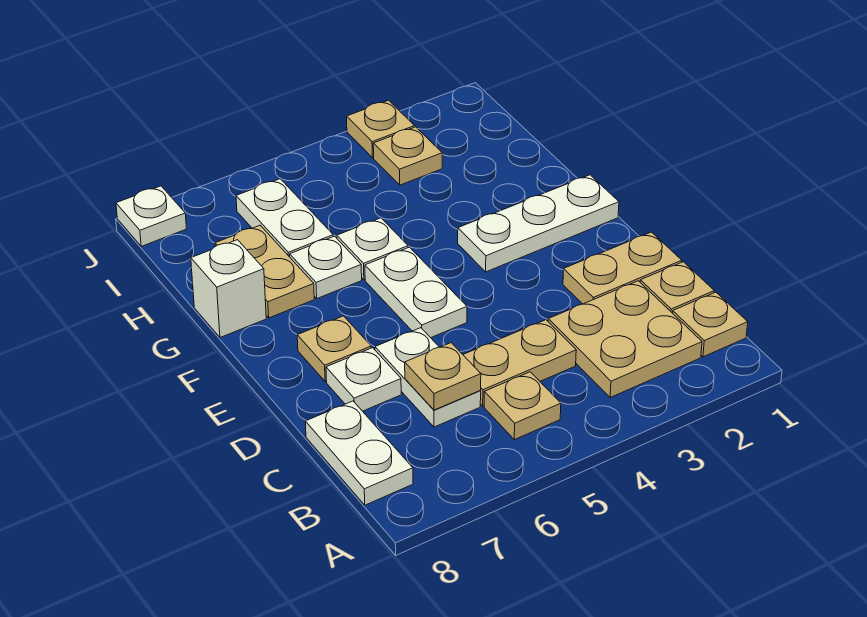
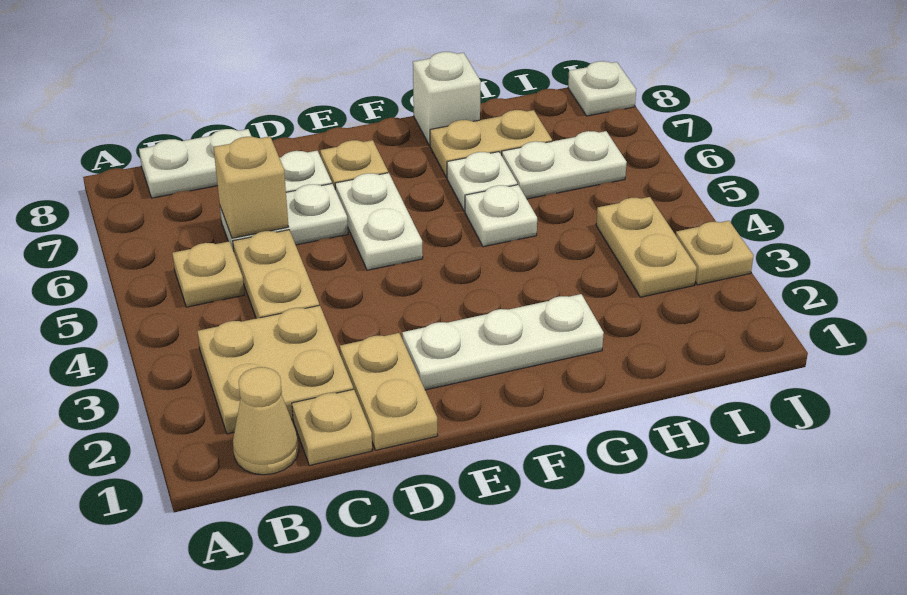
tan plate B1 level 1 -> tan cone B1 level 1
tan plate C6 level 2 -> tan brick C6 level 2
white plate E5:F5 level 1 -> white plate E5:E6 level 1
white plate F1:F3 level 1 -> white plate E2:G2 level 1
tan plate I3 level 1 -> tan plate I3:I4 level 1

